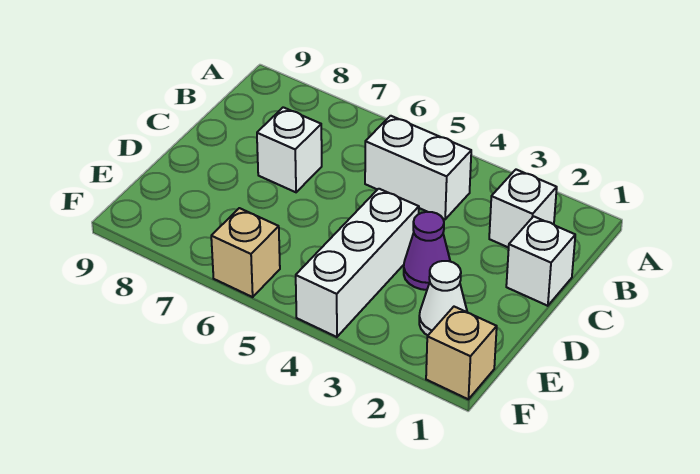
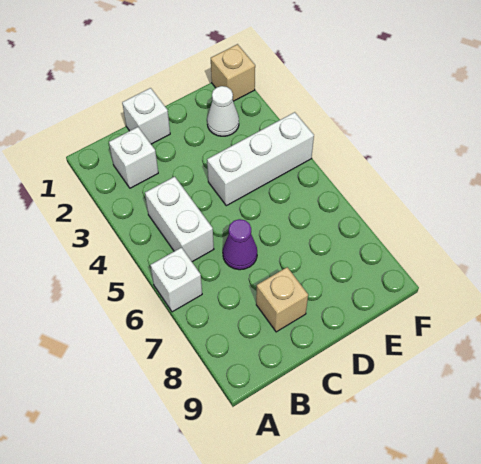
white brick C7 level 1 -> white brick A6 level 1
purple cone D3 level 1 -> purple cone C6 level 1
tan brick F6 level 1 -> tan brick C8 level 1

